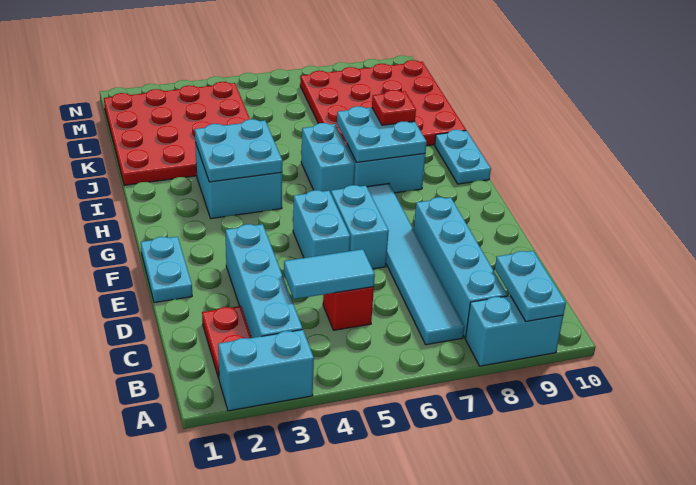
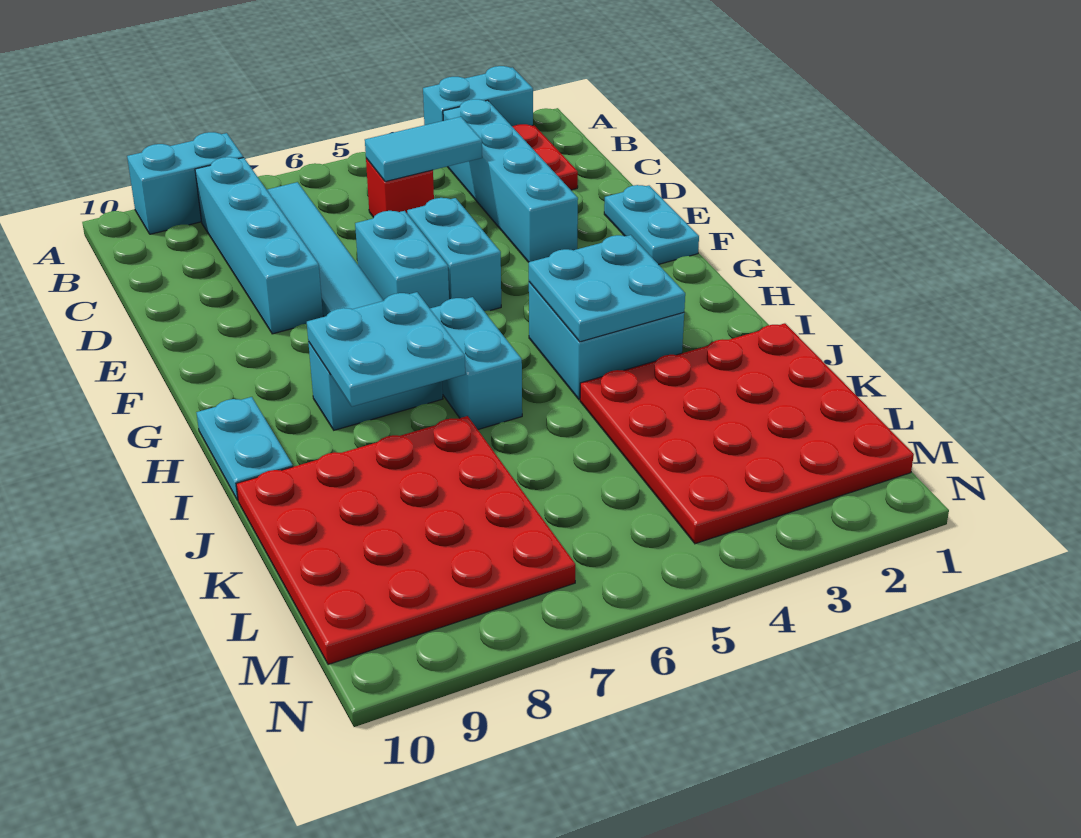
cyan plate A9:B9 level 2 -> none
red plate I8 level 3 -> none

